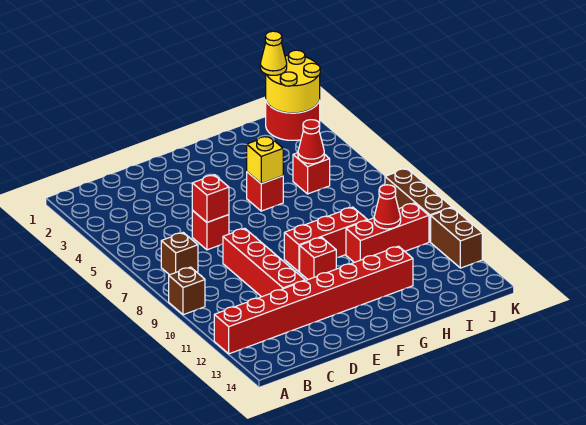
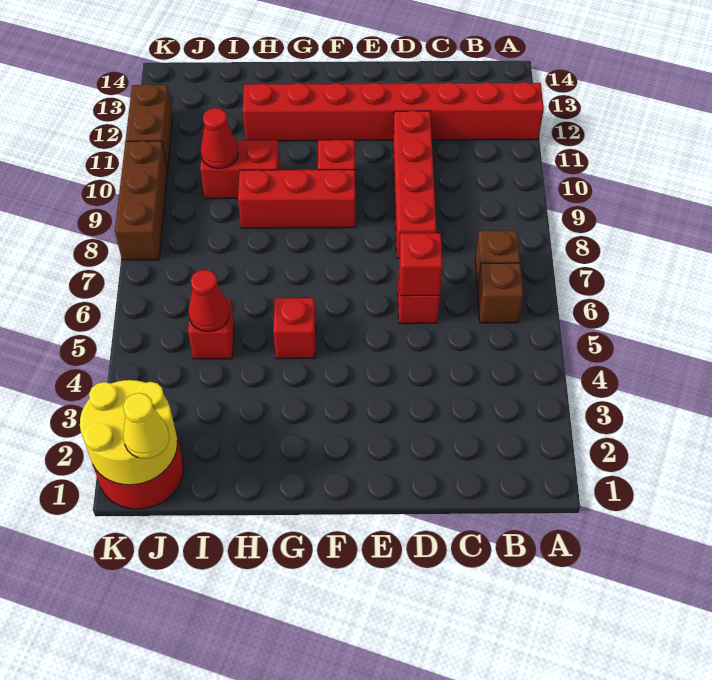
brown brick A9 level 1 -> brown brick B6 level 1
yellow brick G5 level 2 -> none
red brick H10:J10 level 1 -> red brick H10:I10 level 1

